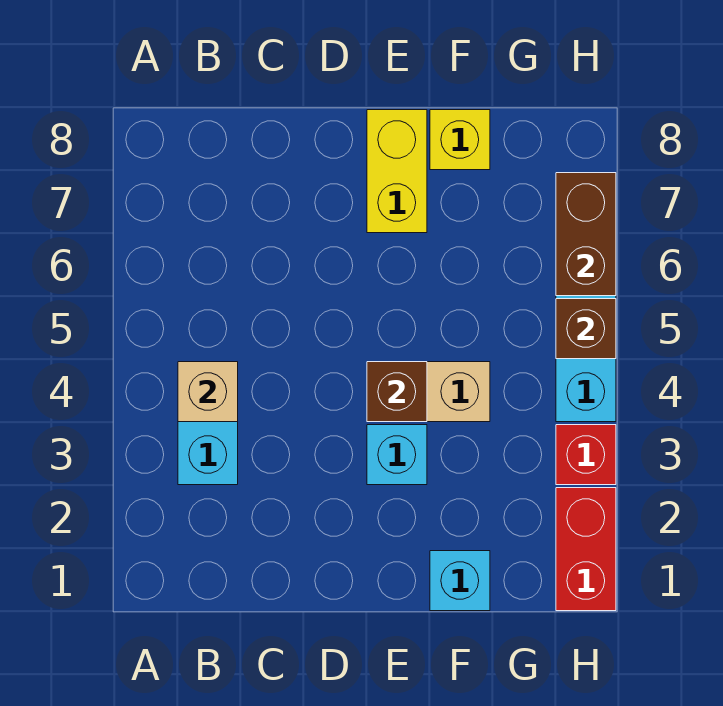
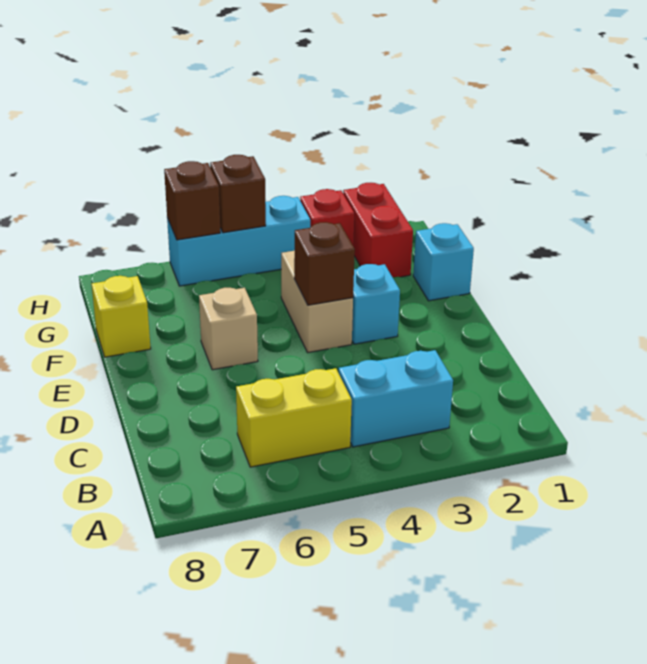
tan brick B4 level 2 -> tan brick E6 level 1
yellow brick E7:E8 level 1 -> yellow brick B5:B6 level 1
red brick H1:H2 level 1 -> red brick G2:H2 level 1
brown brick H6:H7 level 2 -> brown brick H6 level 2

